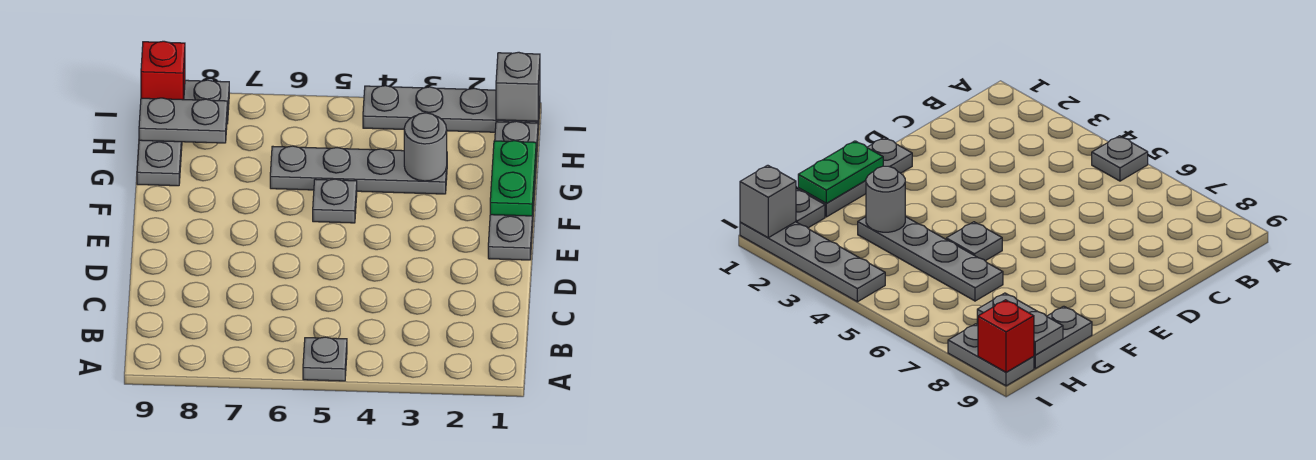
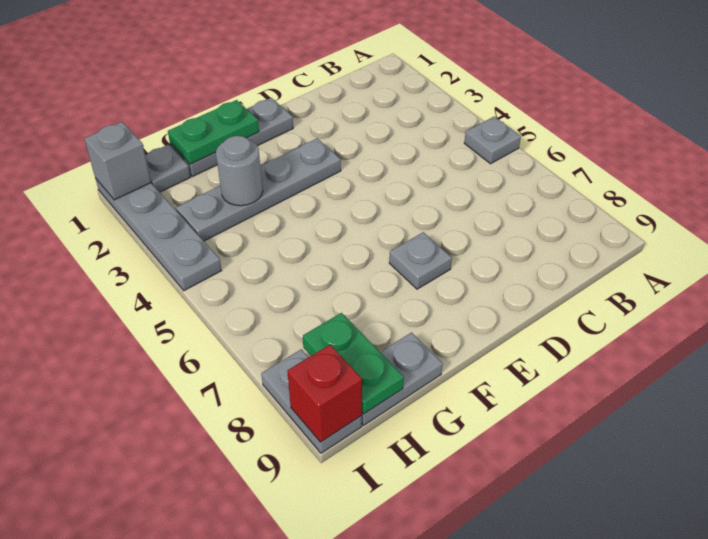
grey plate F5 level 1 -> grey plate E7 level 1
grey plate G3:G6 level 1 -> grey plate E3:H3 level 1
grey plate H8:H9 level 2 -> green plate H8:H9 level 2

